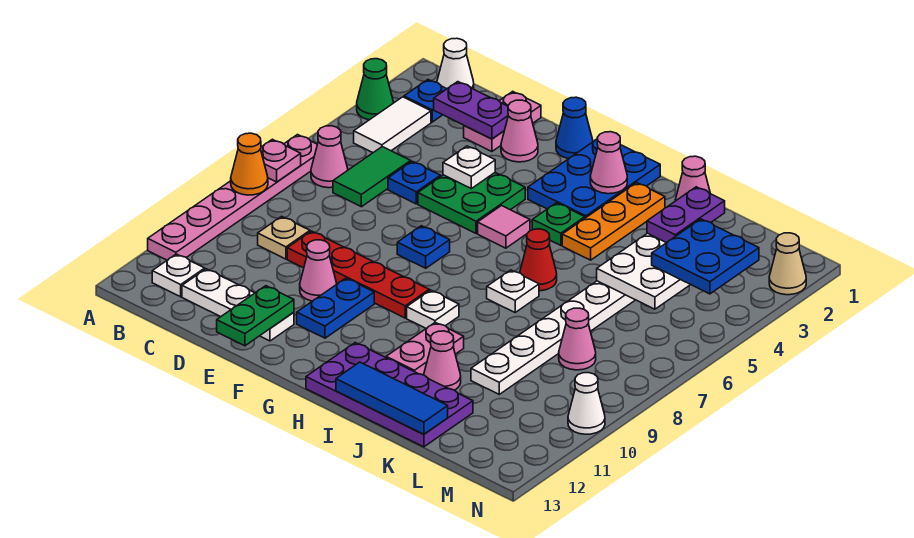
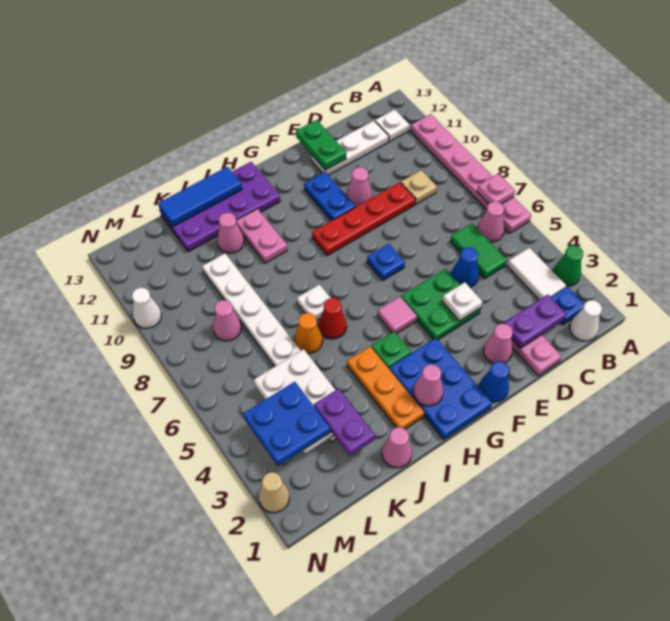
orange cone A8 level 2 -> orange cone J6 level 1
blue plate D5 level 1 -> blue cone D5 level 1
white plate H9 level 1 -> none

